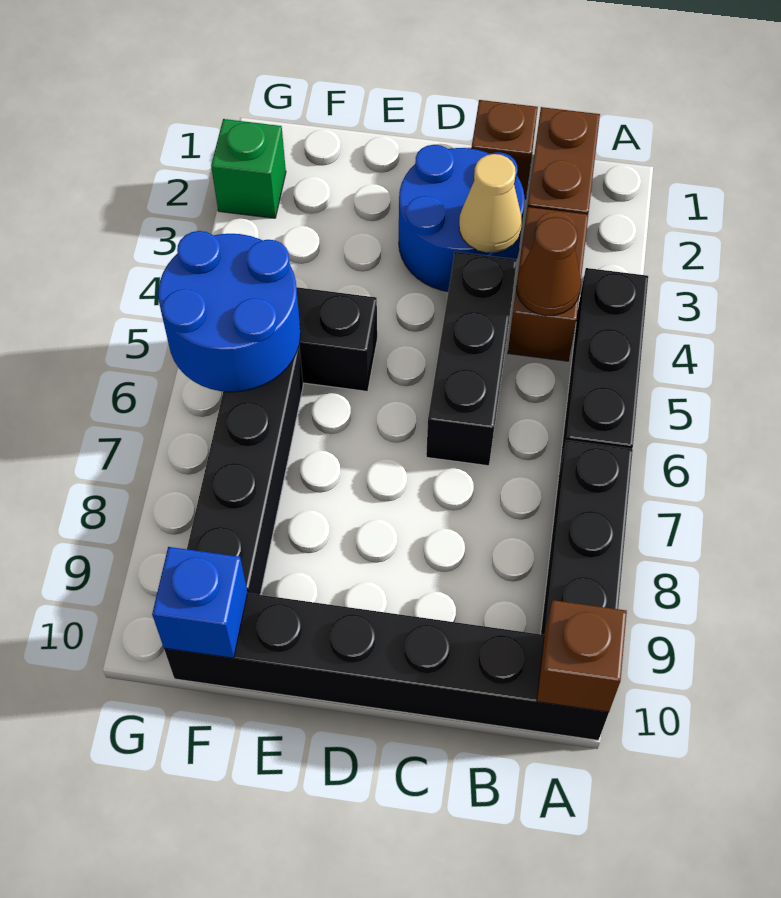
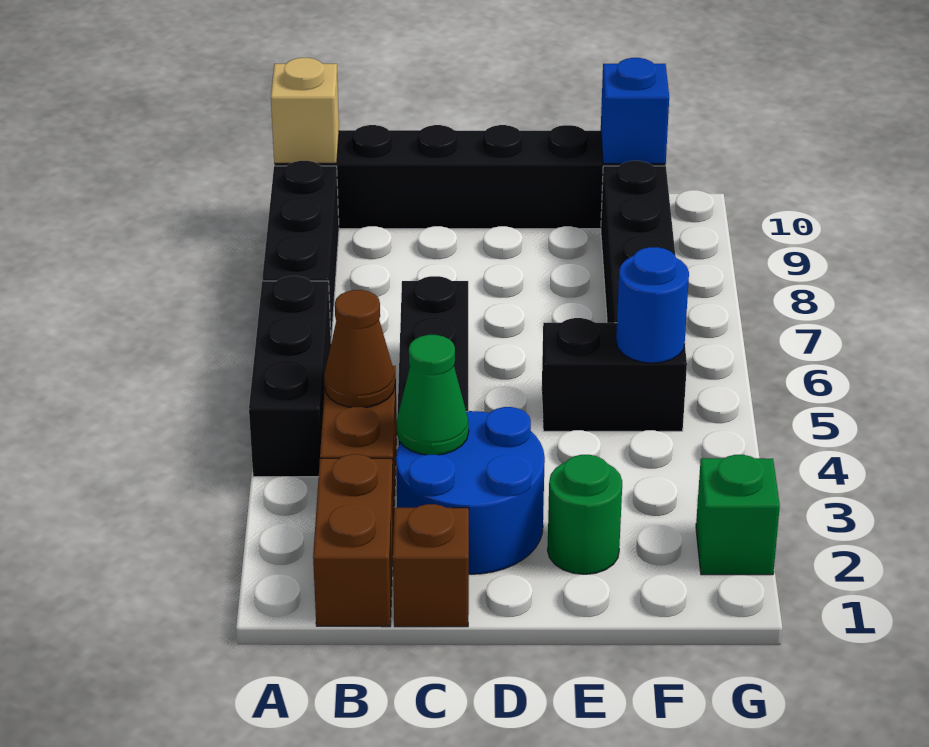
brown brick A10 level 2 -> tan brick A10 level 2
tan cone C3 level 2 -> green cone C3 level 2
none -> green round brick E2 level 1
blue round brick F5:G6 level 2 -> blue round brick F5 level 2

